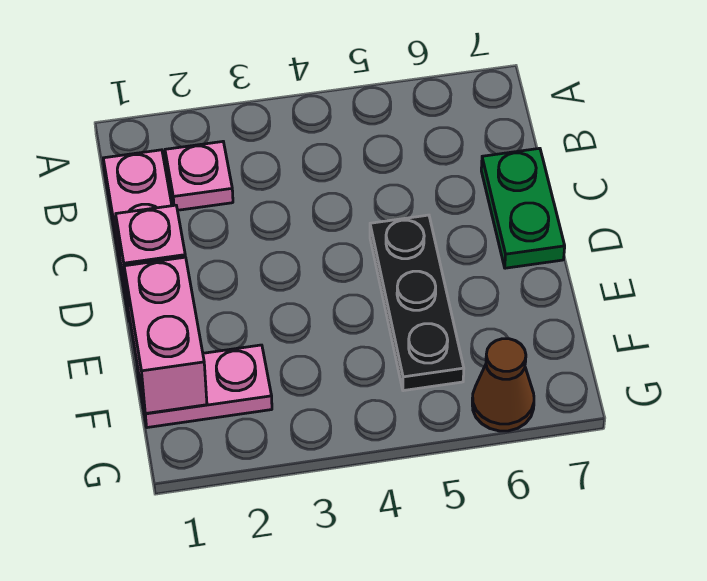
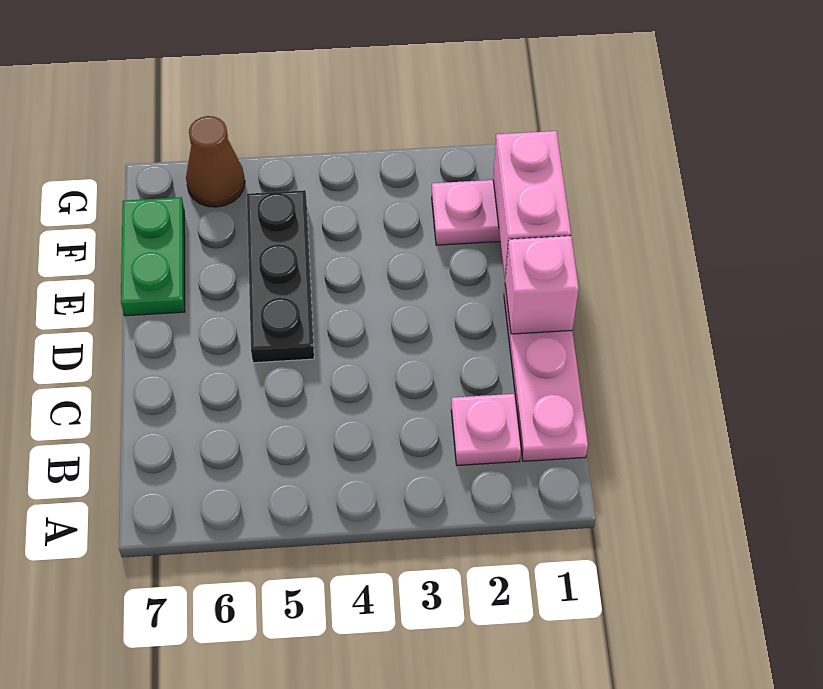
green plate C7:D7 level 1 -> green plate E7:F7 level 1

